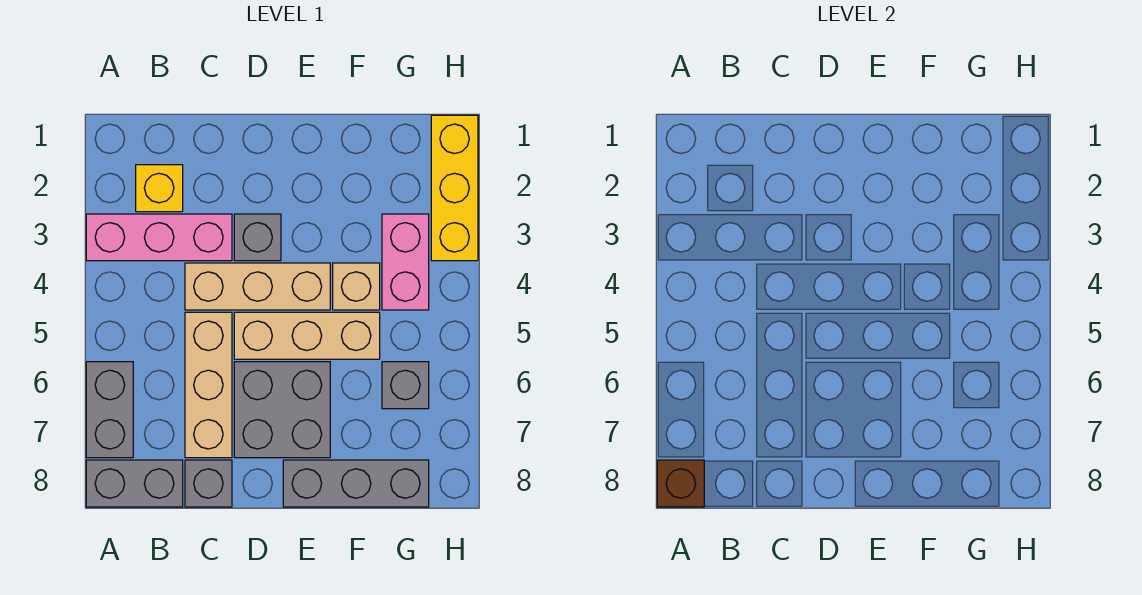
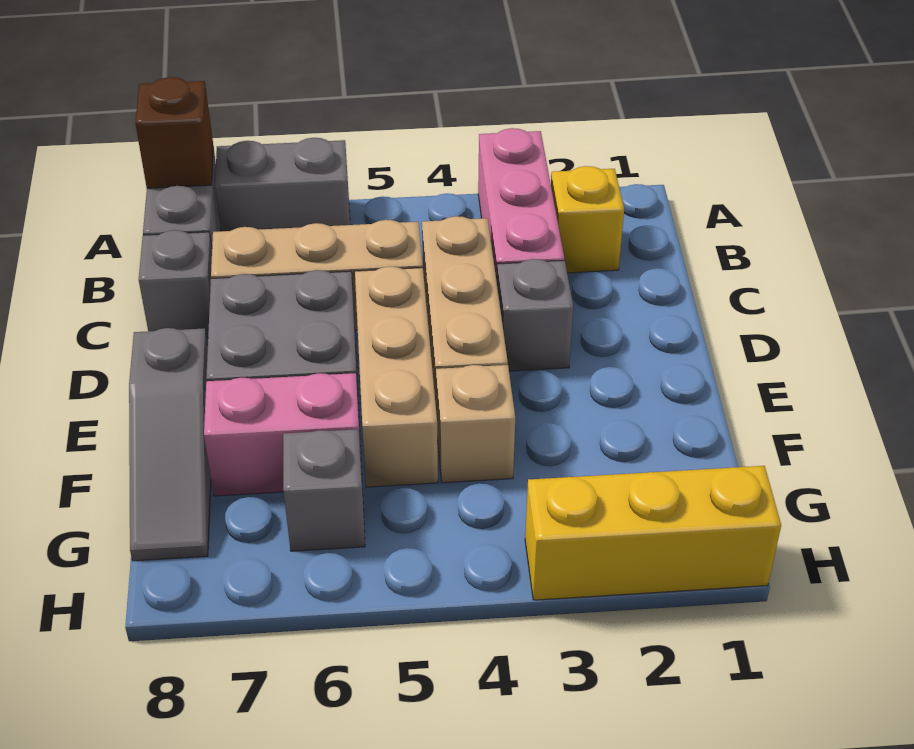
grey brick E8:G8 level 1 -> grey slope E8:G8 level 1 top E
pink brick G3:G4 level 1 -> pink brick F6:F7 level 1

